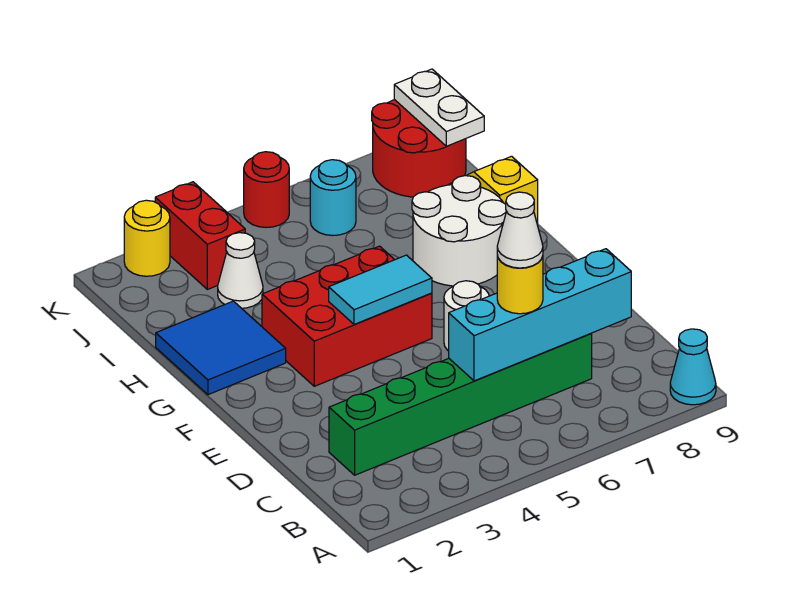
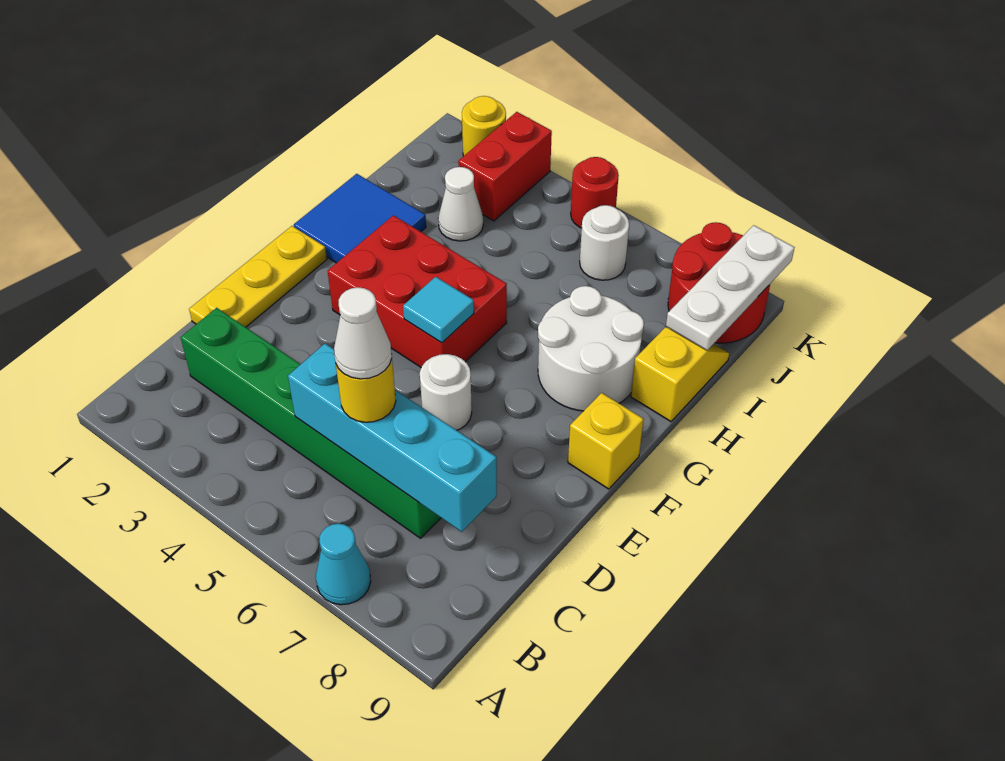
cyan cone A9 level 1 -> cyan cone A7 level 1
none -> yellow plate D1:F1 level 1
cyan tile F4:F5 level 2 -> cyan tile F5 level 2
none -> yellow brick F9 level 1
cyan round brick J6 level 1 -> white round brick J6 level 1
white plate J9:K9 level 2 -> white plate I9:K9 level 2

